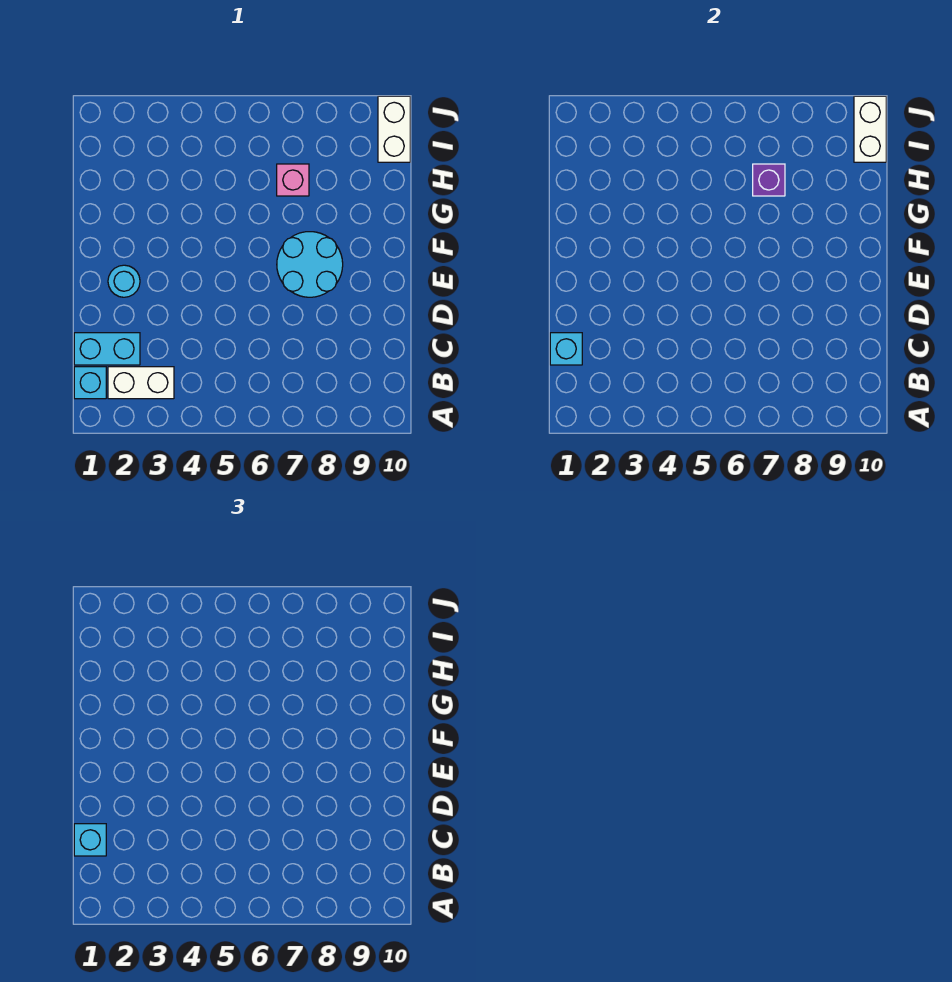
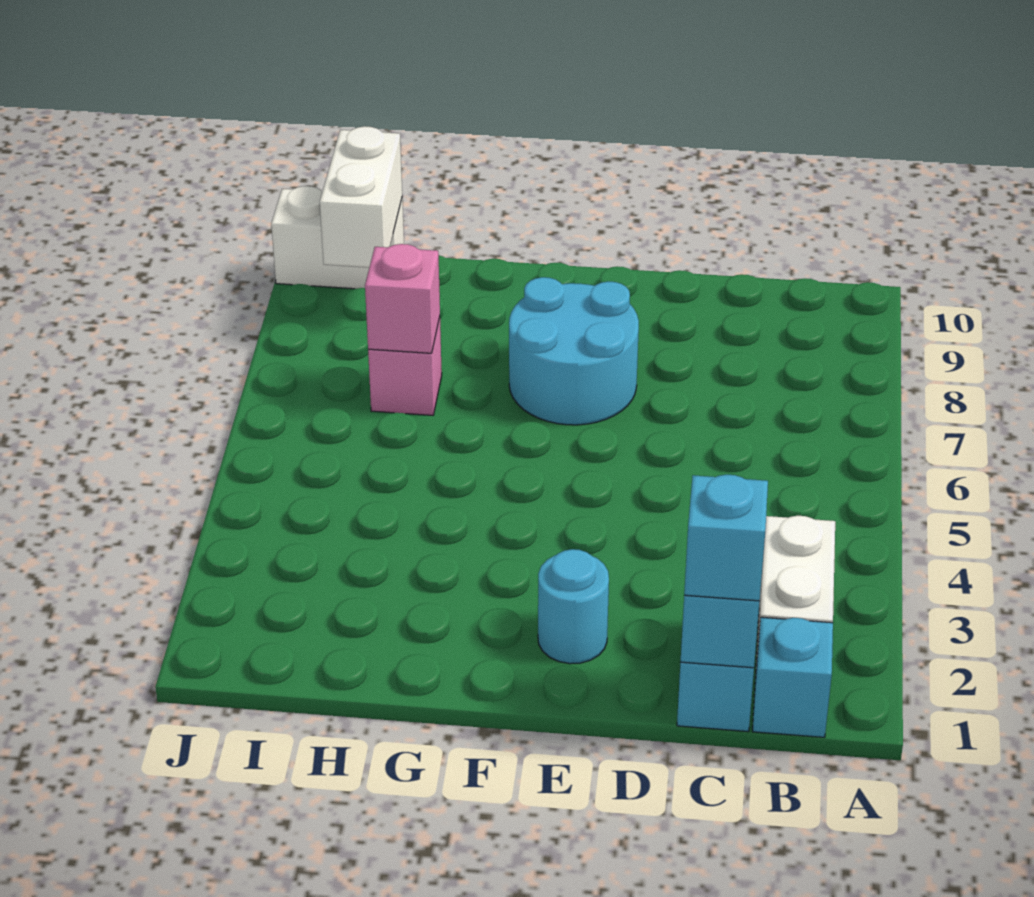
purple brick H7 level 2 -> pink brick H7 level 2
white brick I10:J10 level 2 -> white brick I9:I10 level 2

